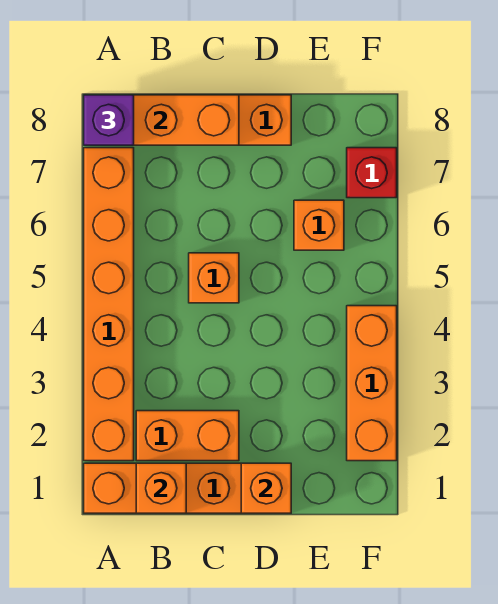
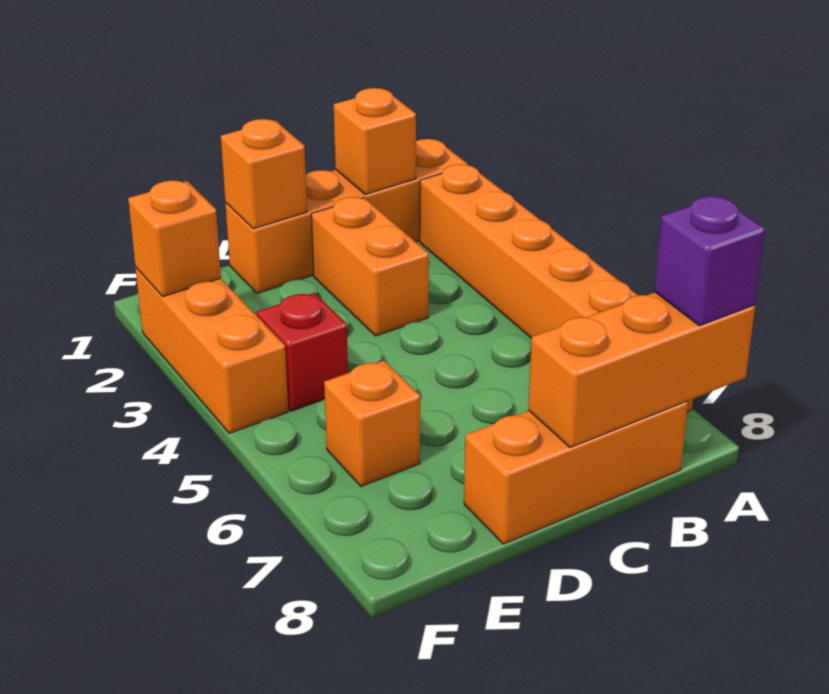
orange brick B2:C2 level 1 -> orange brick C2:C3 level 1
orange brick C5 level 1 -> orange brick F2 level 2
red brick F7 level 1 -> red brick E4 level 1

